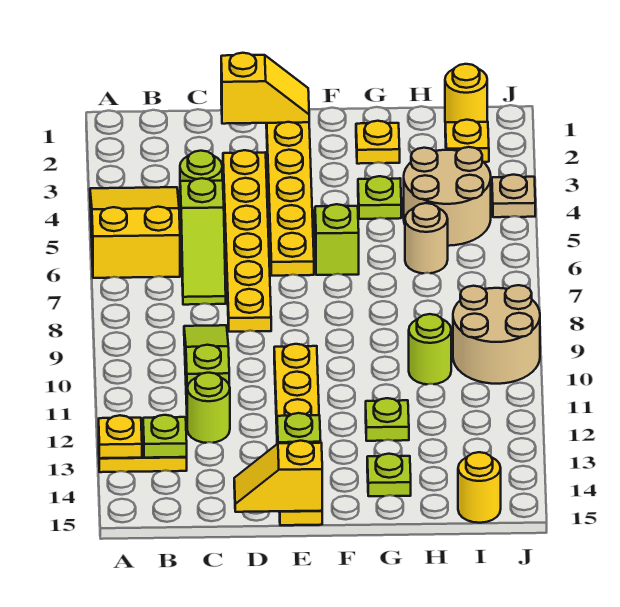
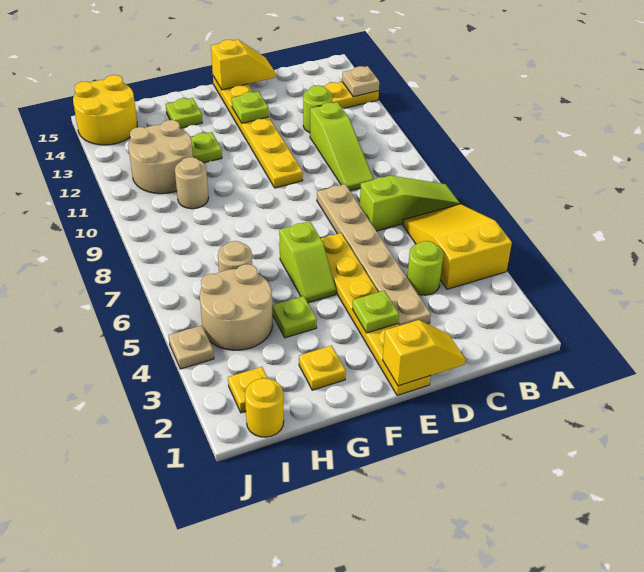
yellow slope A4:B6 level 1 top 6 -> yellow slope A4:B6 level 1 top 4
yellow plate A13 level 2 -> tan plate A13 level 2
lime plate B13 level 2 -> lime plate E3 level 2
lime slope C5:C7 level 1 top 5 -> lime slope A7:C7 level 1 top C
yellow slope D1:E1 level 2 top D -> yellow slope D1:E1 level 2 top E
yellow plate D3:D8 level 1 -> tan plate D3:D8 level 1
lime round brick H10 level 1 -> tan round brick H10 level 1
tan round brick I9:J10 level 1 -> tan round brick H11:I12 level 1
yellow round brick I15 level 1 -> yellow round brick I14:J15 level 1

